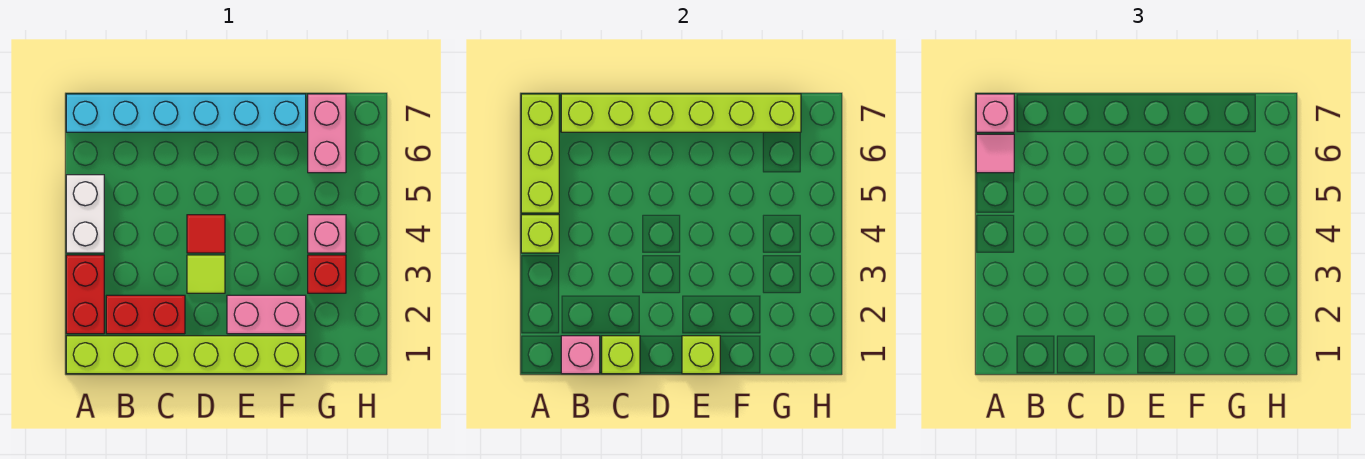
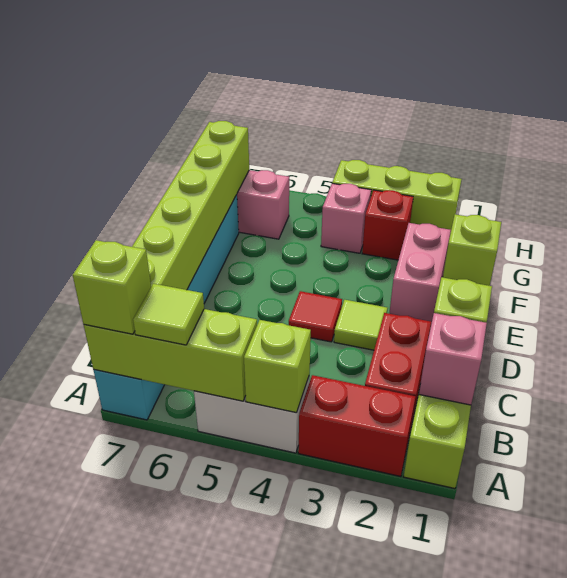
pink tile A6 level 3 -> lime tile A6 level 3
pink brick A7 level 3 -> lime brick A7 level 3
none -> lime brick H2:H4 level 1

